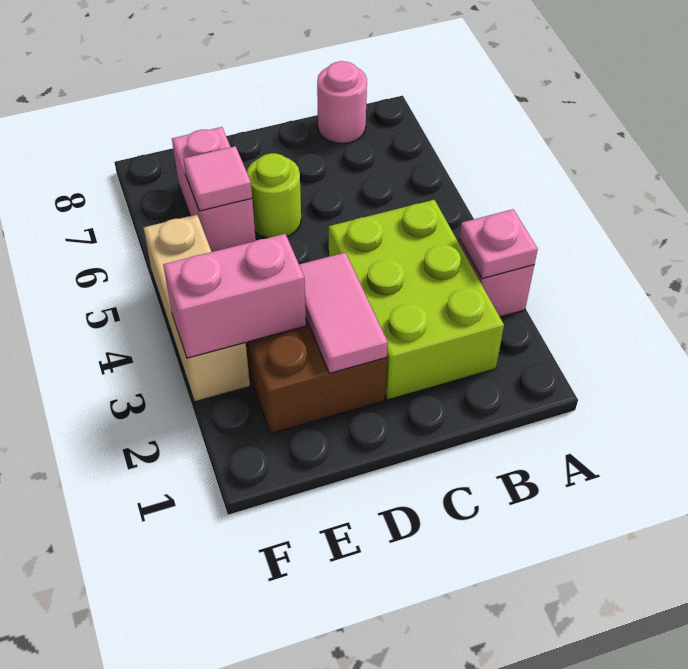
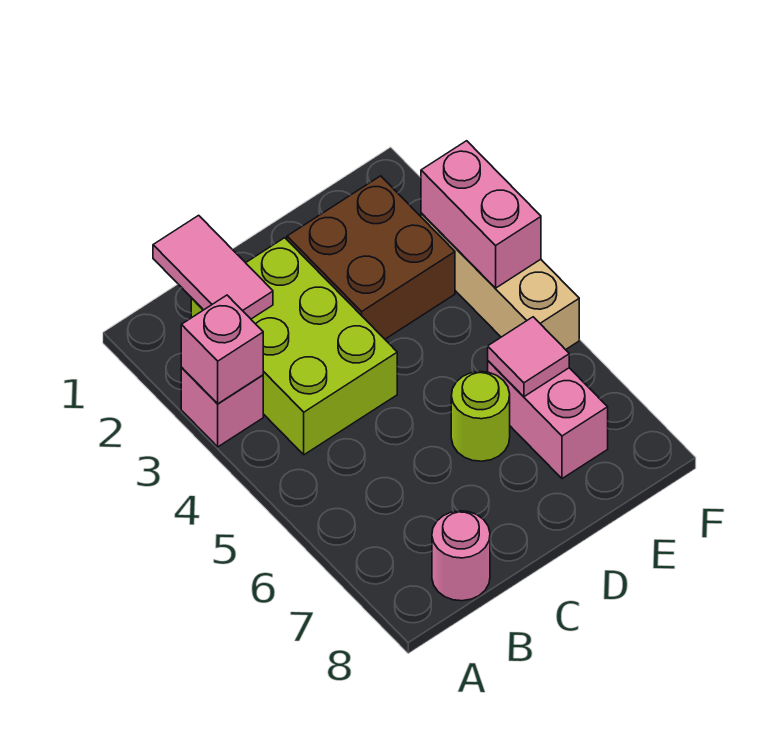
pink plate A3 level 2 -> pink brick A3 level 2
pink tile D2:D3 level 2 -> pink tile B1:B2 level 2
pink brick E3:F3 level 2 -> pink brick F3:F4 level 2

